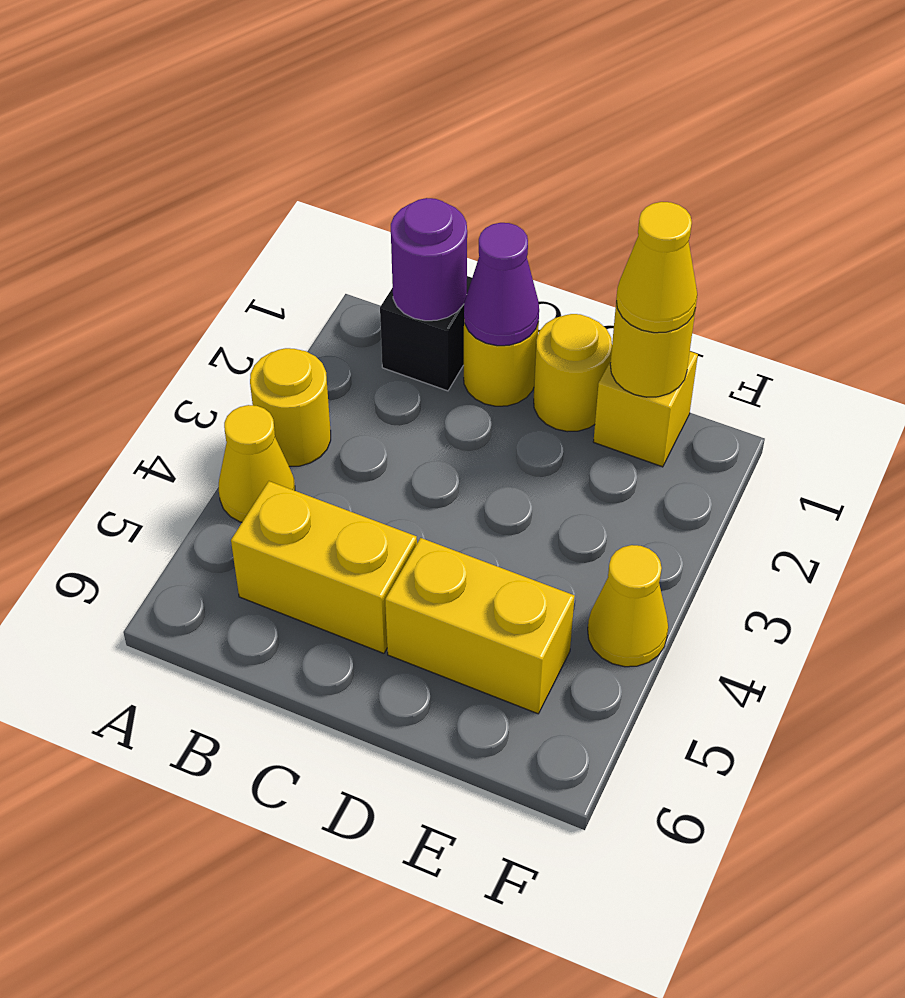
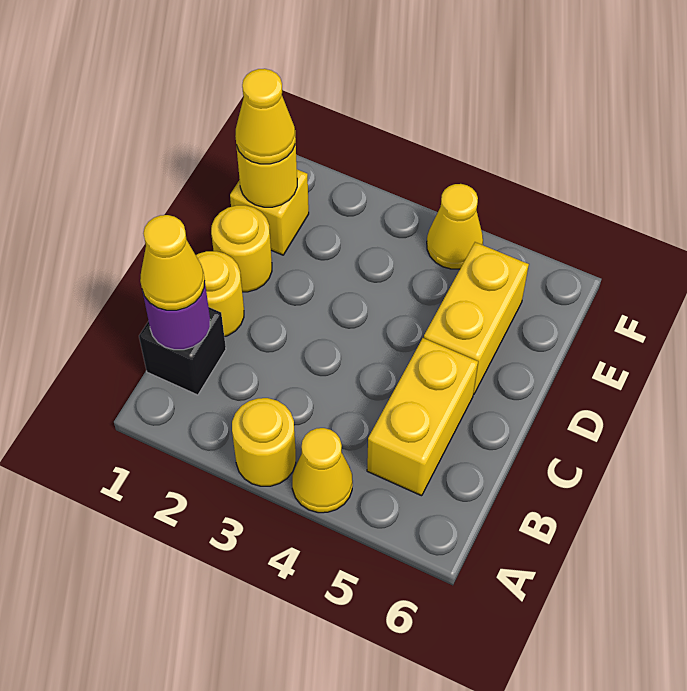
none -> yellow cone B1 level 3
purple cone C1 level 2 -> none

